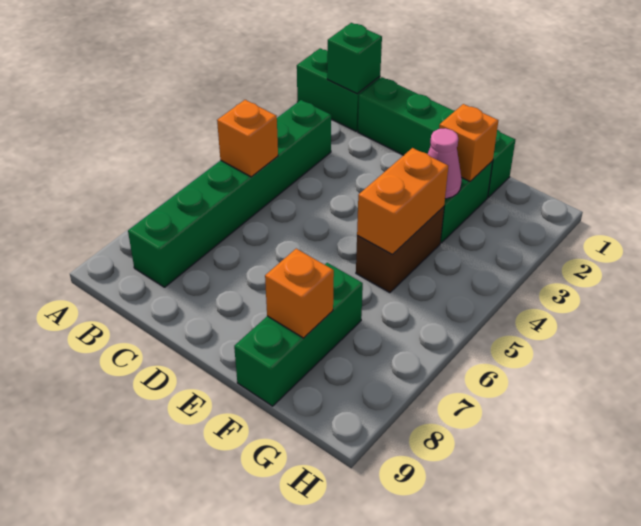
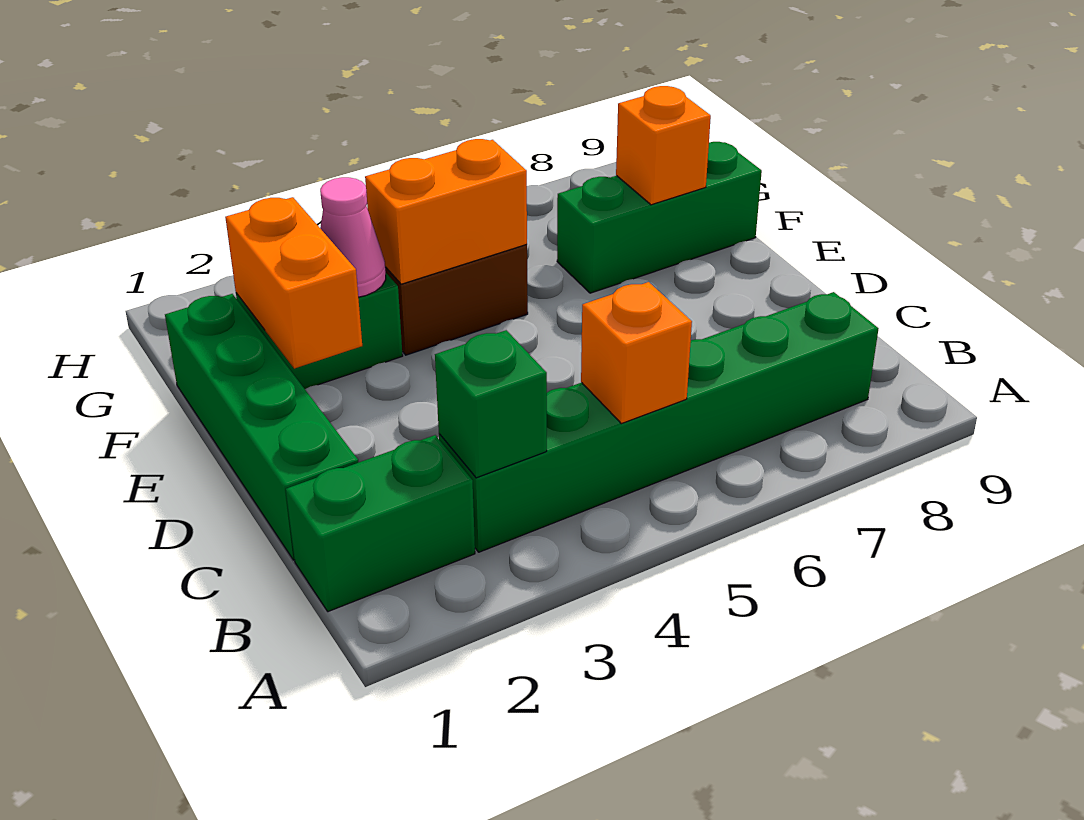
green brick A1:B1 level 1 -> green brick B1:B2 level 1
green brick B1 level 2 -> green brick B3 level 2
orange brick F2 level 2 -> orange brick E2:F2 level 2

